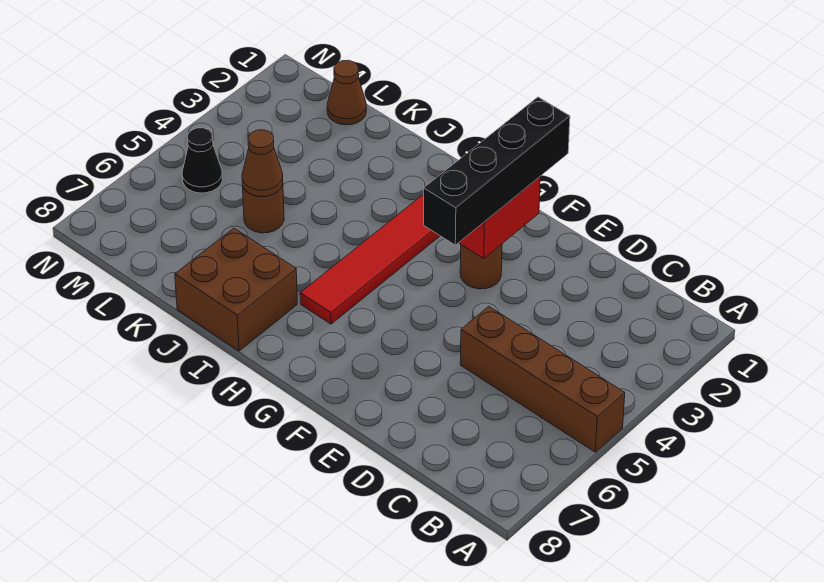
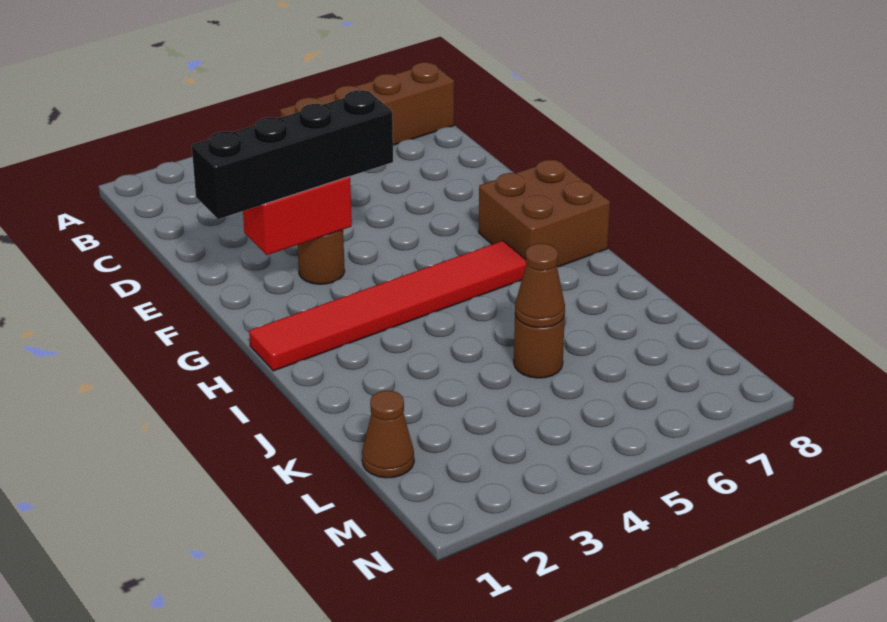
brown brick A5:D5 level 1 -> brown brick B5:B8 level 1
brown brick I7:J8 level 1 -> brown brick G7:H8 level 1
black cone M5 level 1 -> none

